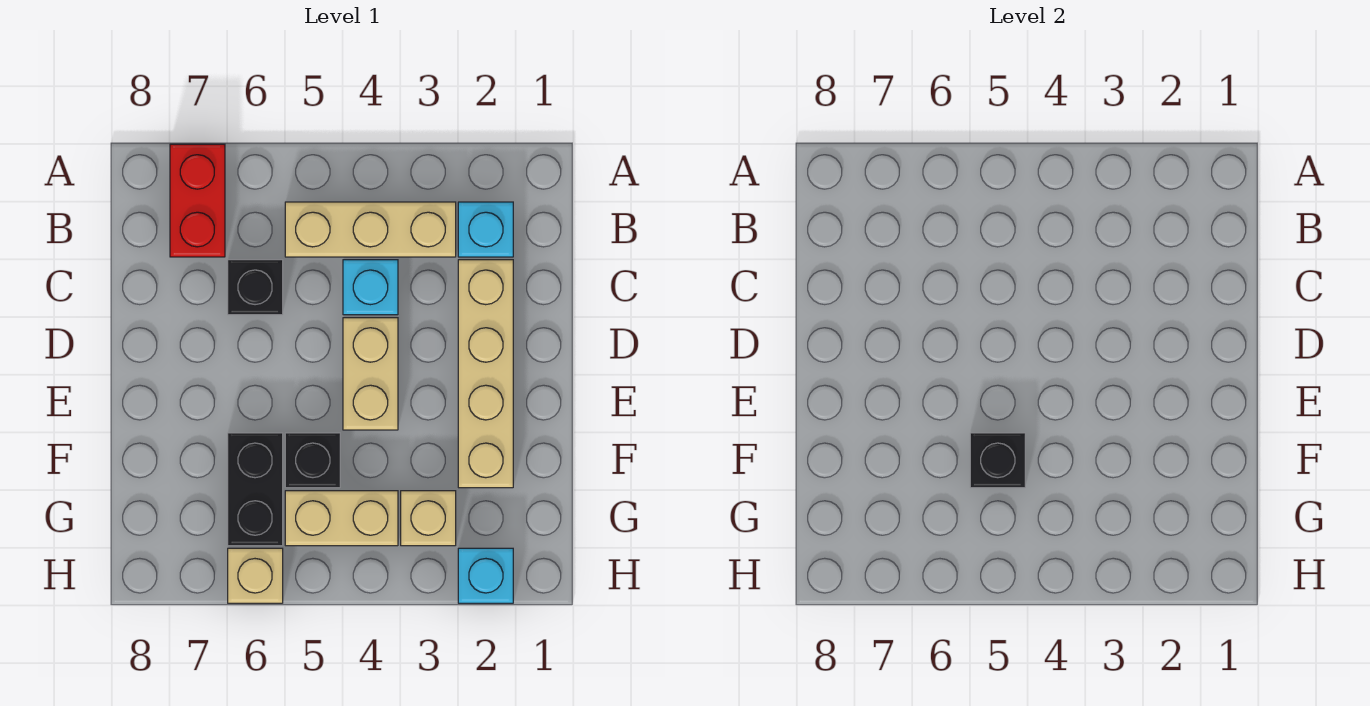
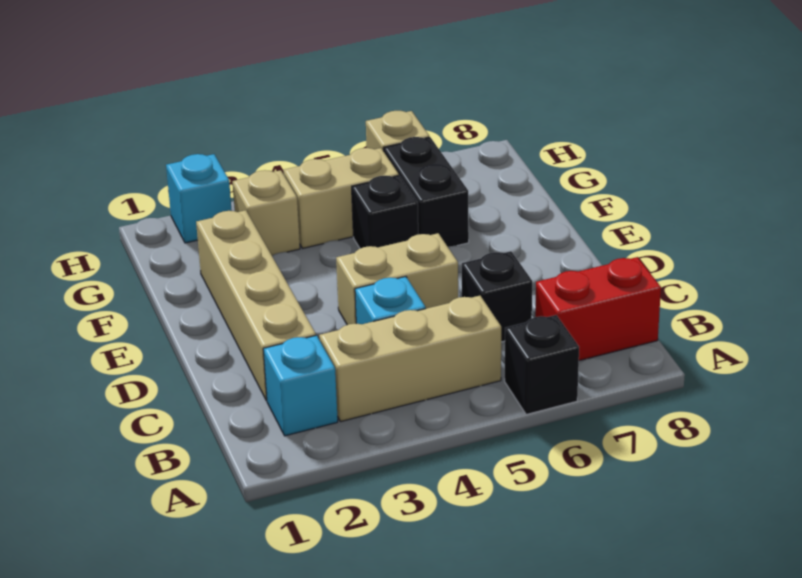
red brick A7:B7 level 1 -> red brick B7:B8 level 1
tan brick D4:E4 level 1 -> tan brick D4:D5 level 1
black brick F5 level 2 -> black brick A6 level 1

